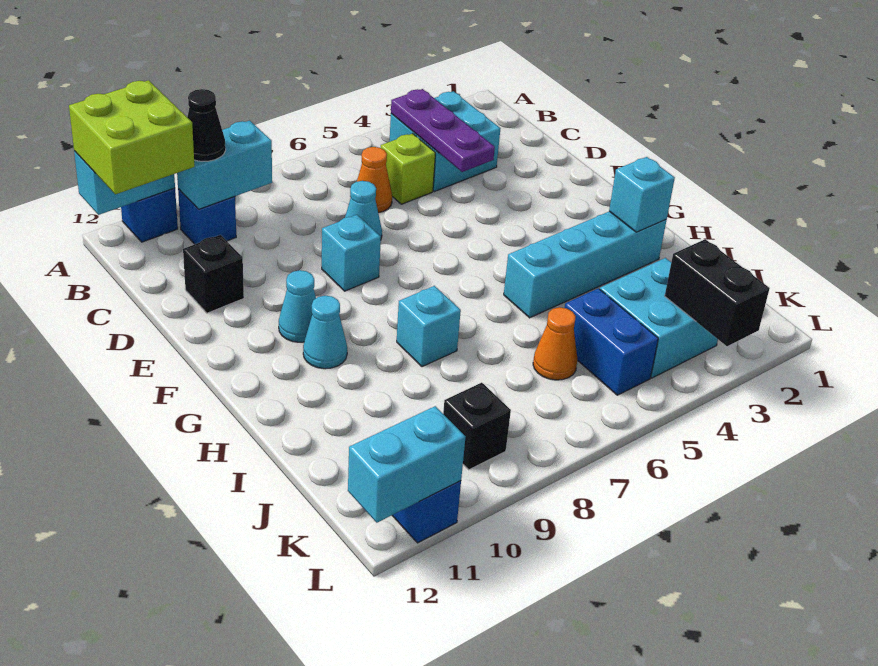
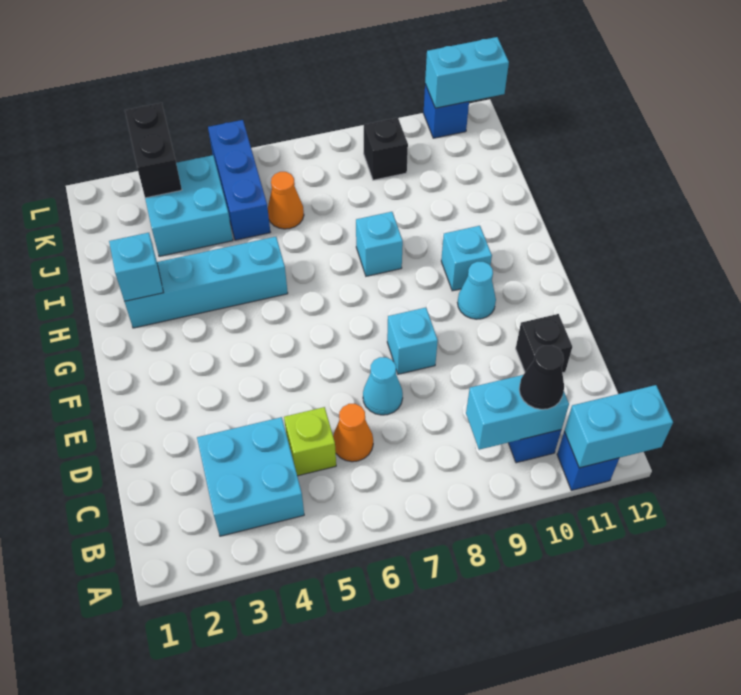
lime brick A11:B12 level 3 -> none
purple plate B4:D4 level 2 -> none
cyan cone G10 level 1 -> cyan brick G10 level 1
blue brick J5:K5 level 1 -> blue brick J5:L5 level 1

